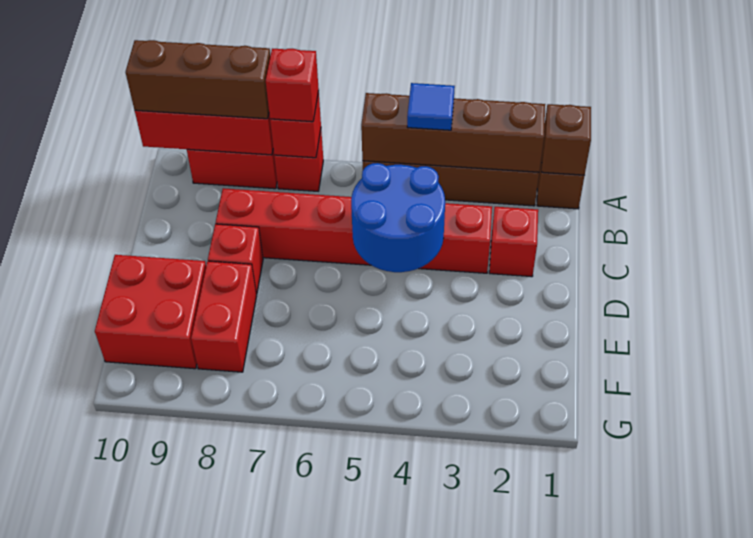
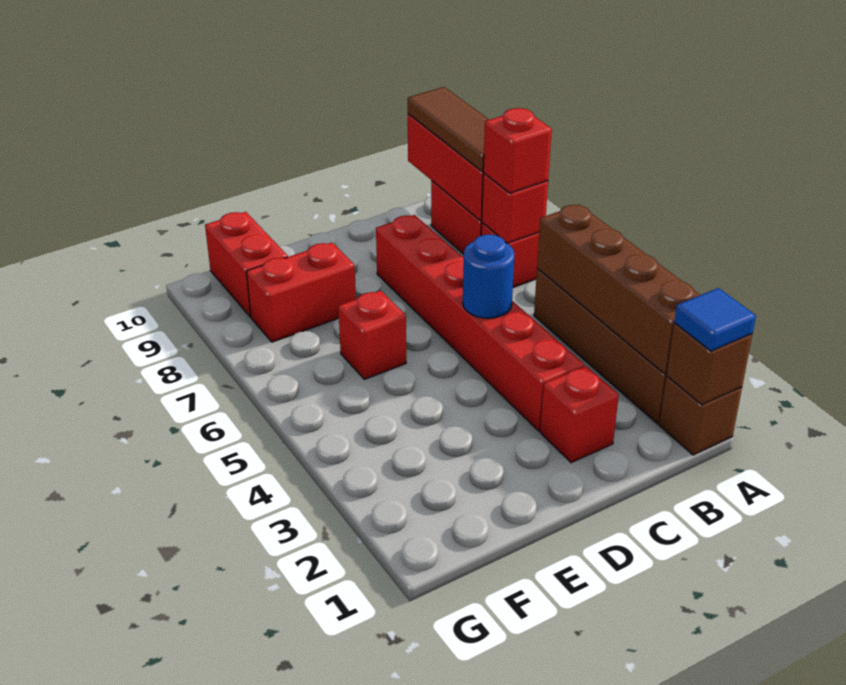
blue tile A4 level 3 -> blue tile A1 level 3
brown brick A8:A10 level 3 -> brown tile A8:A10 level 3
blue round brick C4:D5 level 2 -> blue round brick C5 level 2
red brick D8 level 1 -> red brick E6 level 1
red brick E9:F10 level 1 -> red brick F9:F10 level 1

